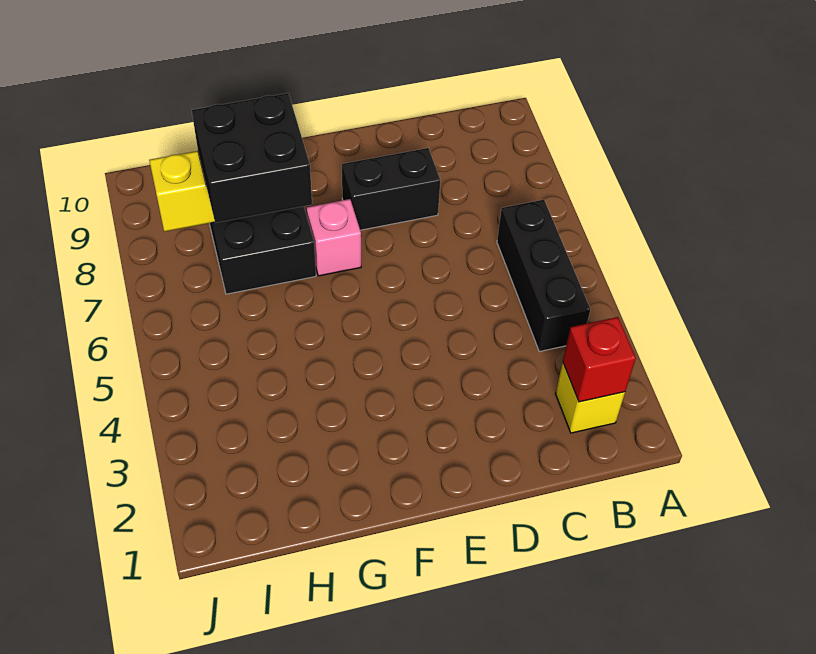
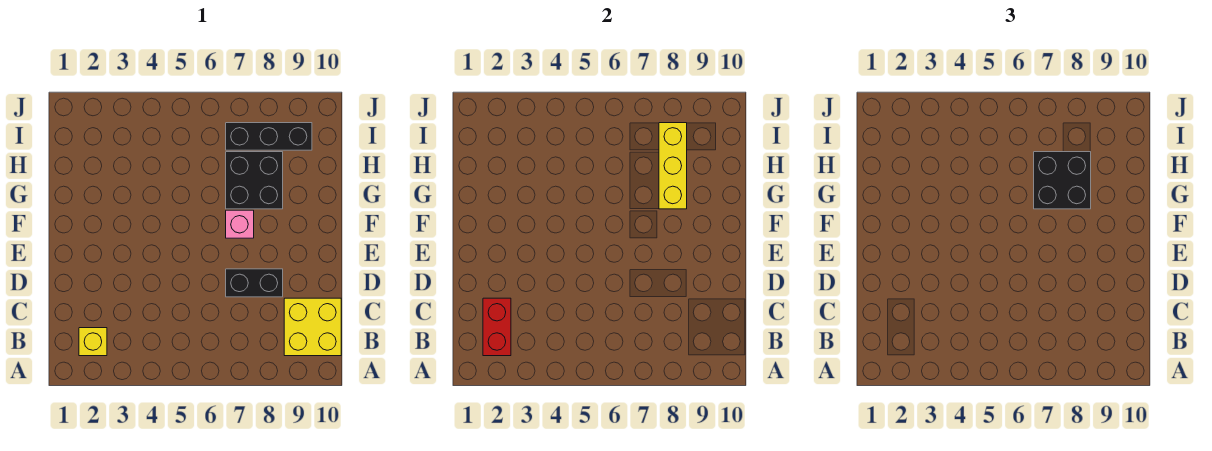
red brick B2 level 2 -> red brick B2:C2 level 2
black brick B4:B6 level 1 -> black brick I7:I9 level 1
none -> yellow brick B9:C10 level 1
black brick D8:E8 level 1 -> black brick D7:D8 level 1

